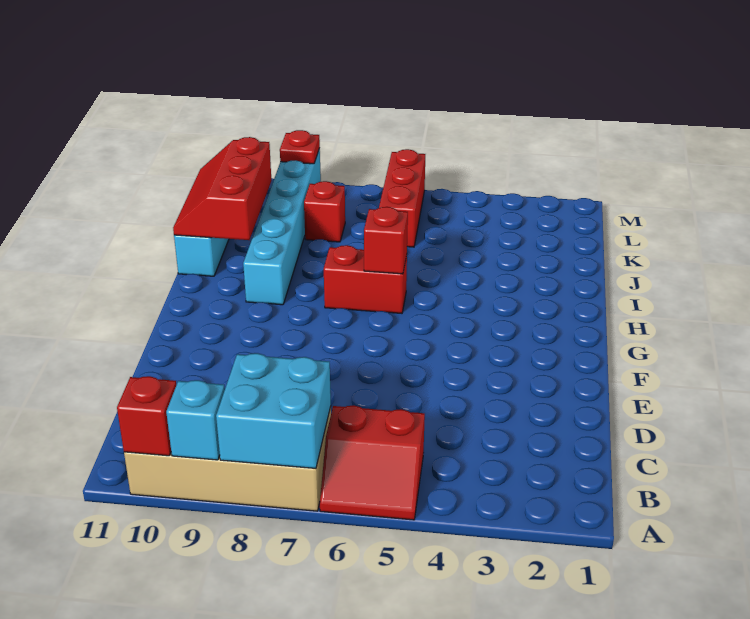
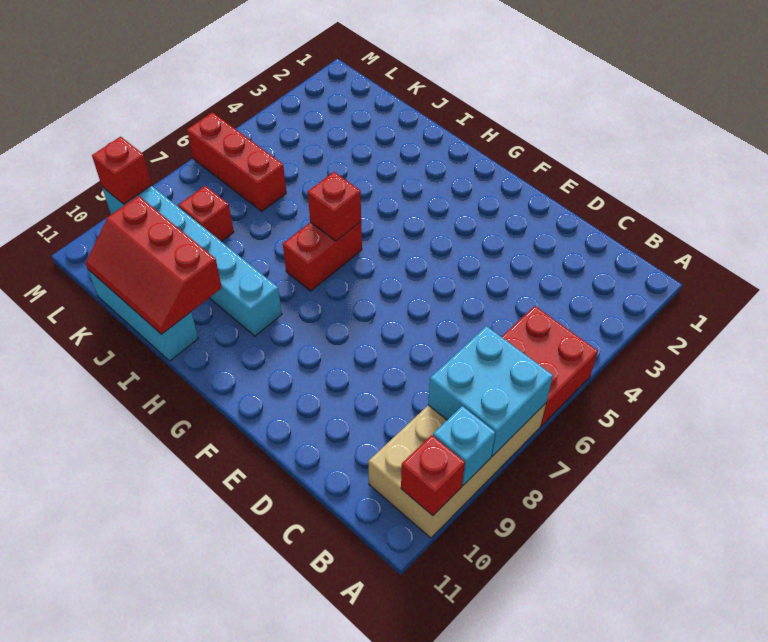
red slope A5:B6 level 1 top B -> red brick A5:B6 level 1
red plate M9 level 2 -> red brick M9 level 2

